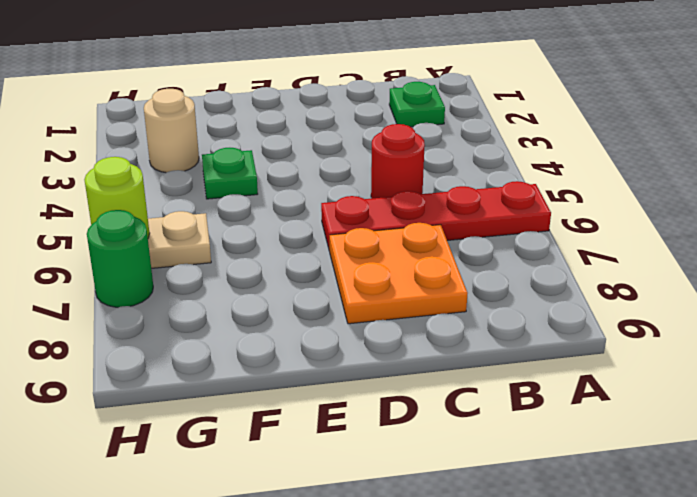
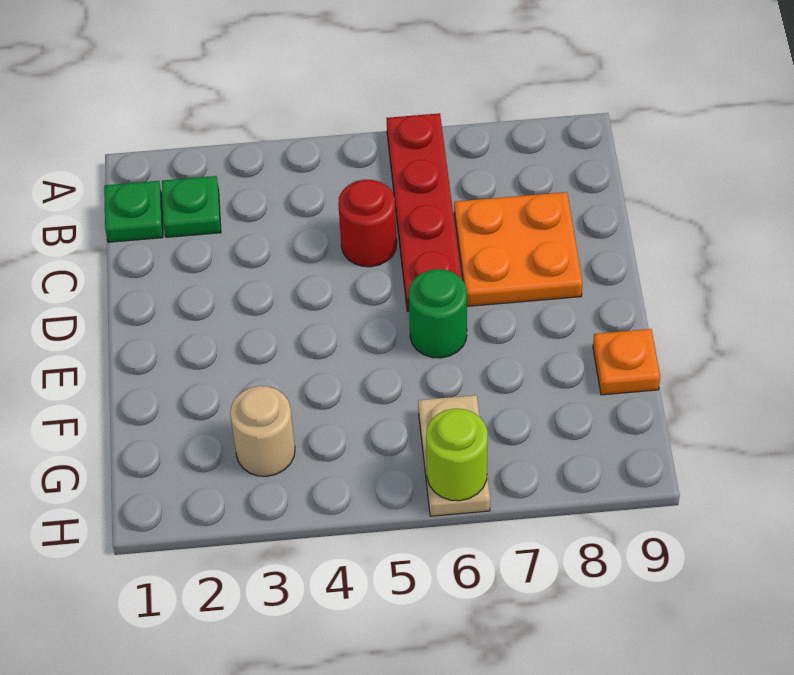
green plate F4 level 1 -> green plate B1 level 1
none -> orange plate F9 level 1
green round brick H7 level 1 -> green round brick E6 level 1

